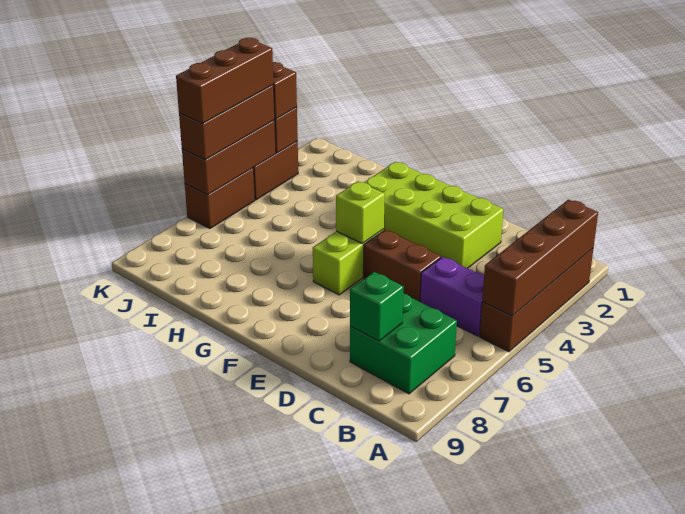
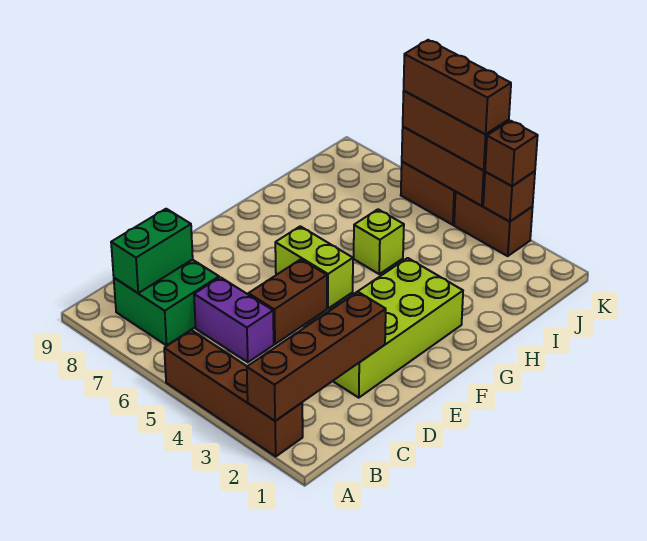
brown brick A2:A5 level 2 -> brown brick A2:D2 level 2
purple brick B5:C5 level 1 -> purple brick C5:C6 level 1
green brick C8 level 2 -> green brick B8:C8 level 2
lime brick F5 level 2 -> lime brick H5 level 1

